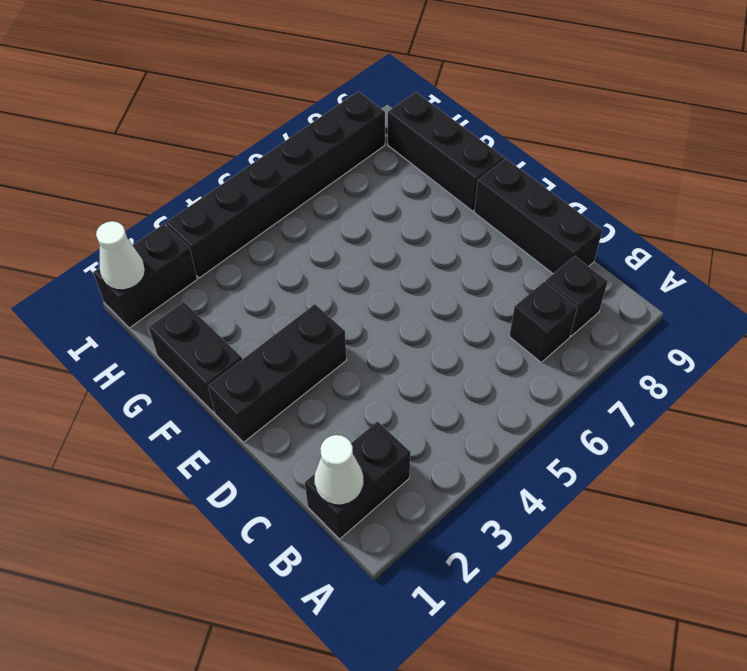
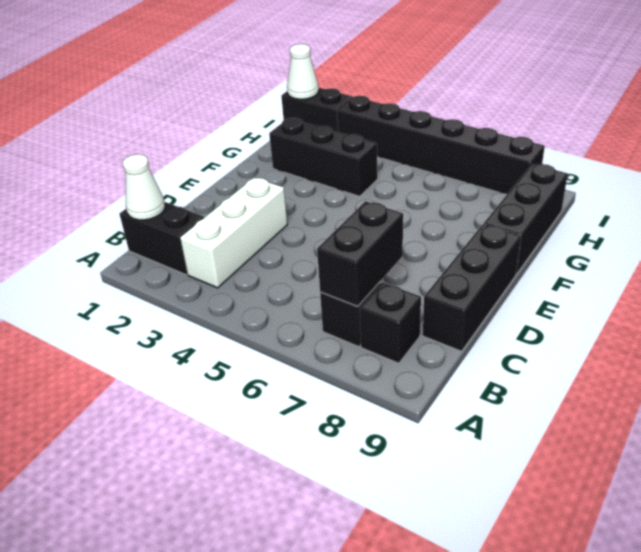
none -> white brick B3:D3 level 1
black brick E1:E3 level 1 -> black brick G2:G4 level 1
black brick F1:G1 level 1 -> black brick B7:C7 level 2

